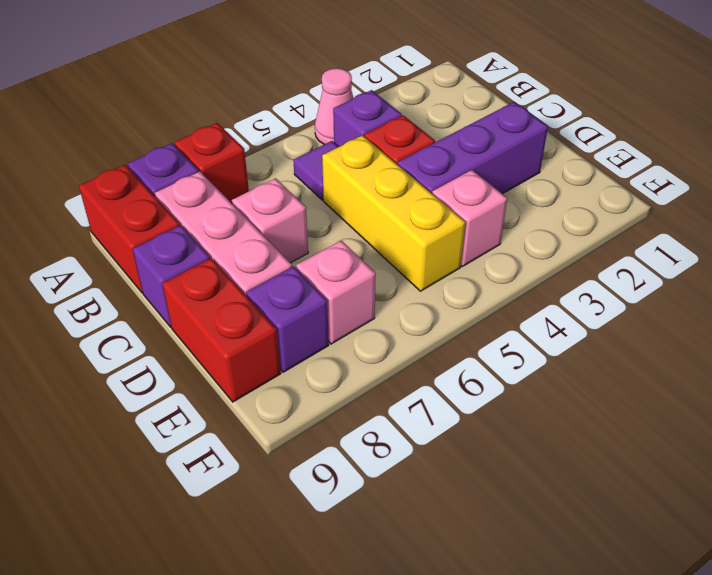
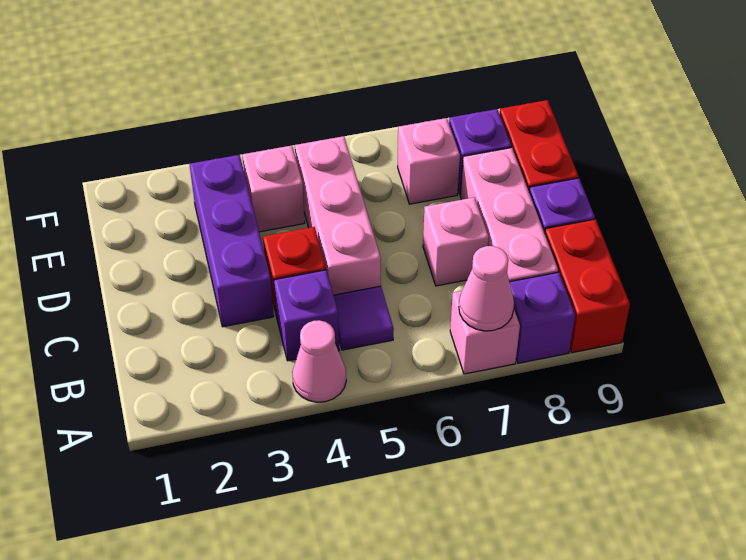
red brick A7 level 1 -> pink brick A7 level 1
none -> pink cone A7 level 2
yellow brick C5:E5 level 1 -> pink brick C5:E5 level 1
purple brick D2:D4 level 1 -> purple brick C3:E3 level 1

